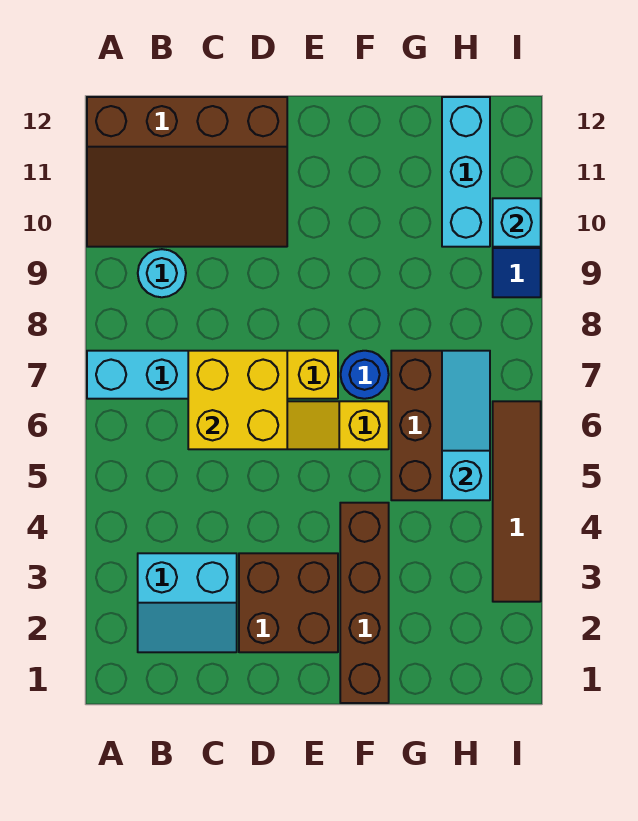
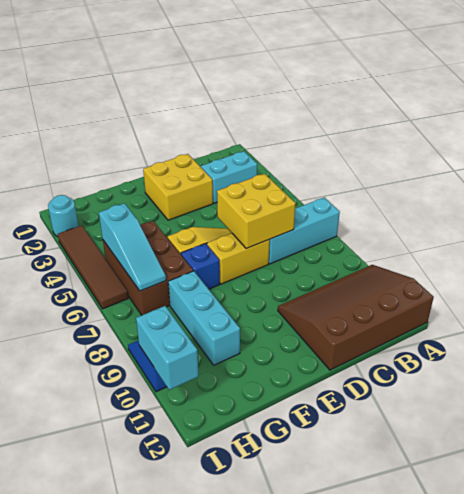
cyan round brick B9 level 1 -> cyan round brick I2 level 1
brown brick D2:E3 level 1 -> yellow brick D2:E3 level 1
brown brick F1:F4 level 1 -> none
blue round brick F7 level 1 -> blue brick F7 level 1
cyan brick H10:H12 level 1 -> cyan brick G8:G10 level 1
cyan brick I10 level 2 -> cyan brick I10:I11 level 2

